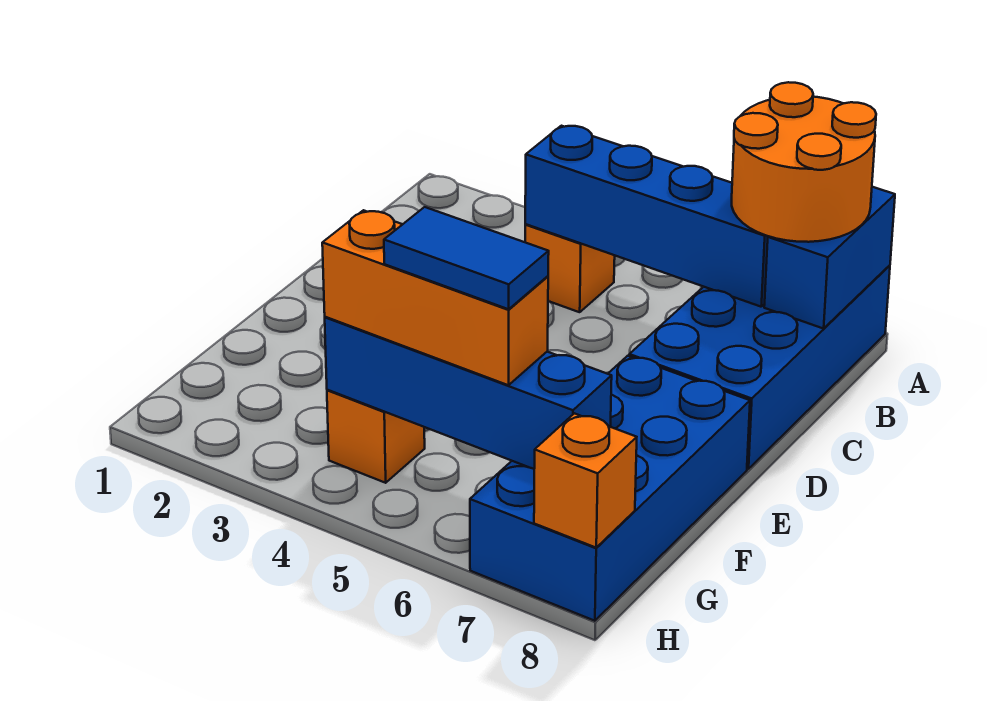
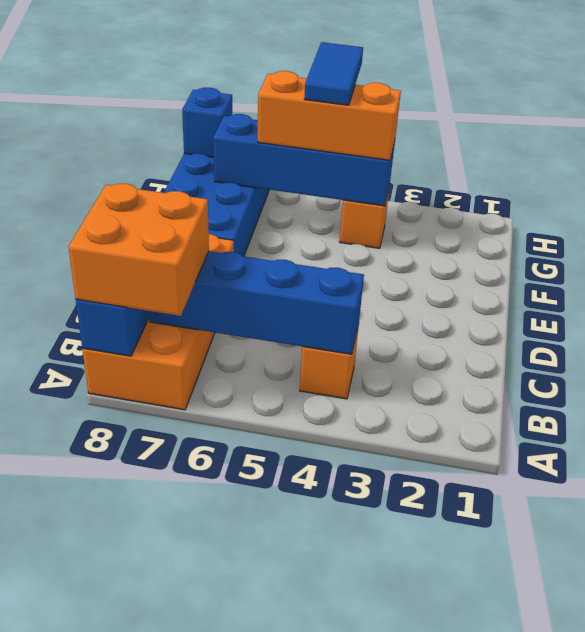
blue brick A7:D8 level 1 -> orange brick A7:D8 level 1
orange round brick A7:B8 level 3 -> orange brick A7:B8 level 3
blue tile G5:G6 level 4 -> blue tile G5:H5 level 4
orange brick H8 level 2 -> blue brick H8 level 2

